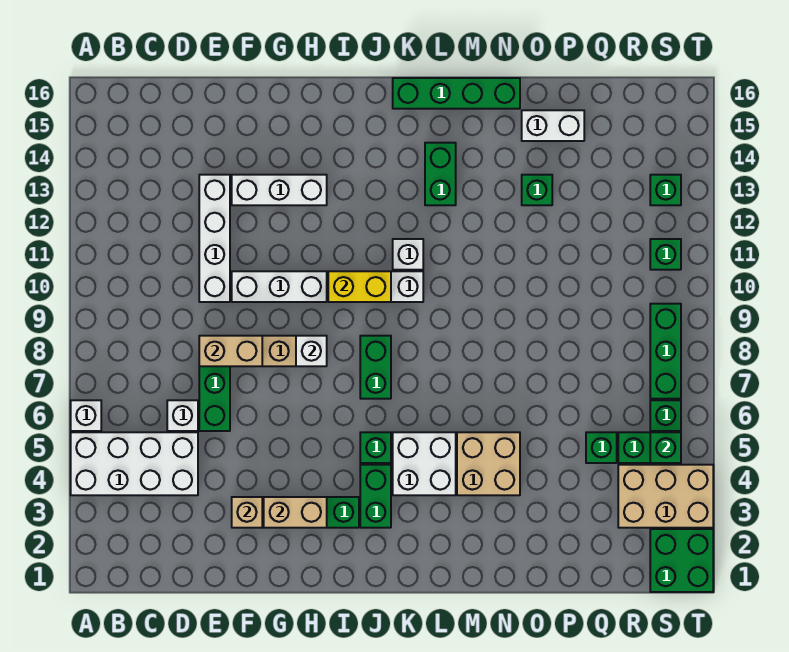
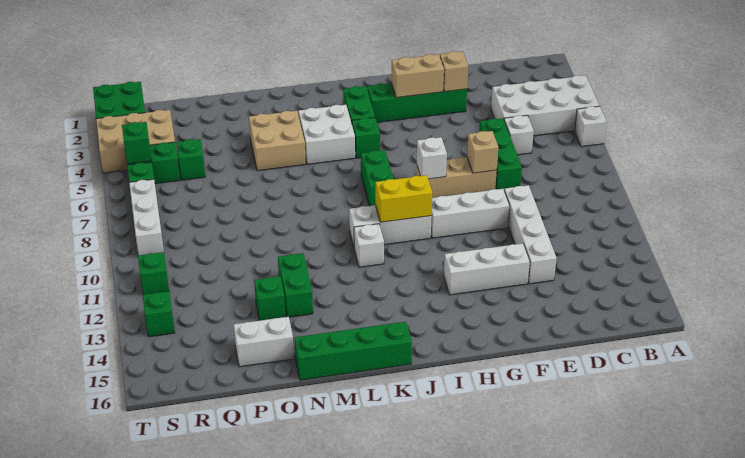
tan brick E8:F8 level 2 -> tan brick F8 level 2
green brick L13:L14 level 1 -> green brick N12:N13 level 1
green brick S7:S9 level 1 -> white brick S7:S9 level 1

